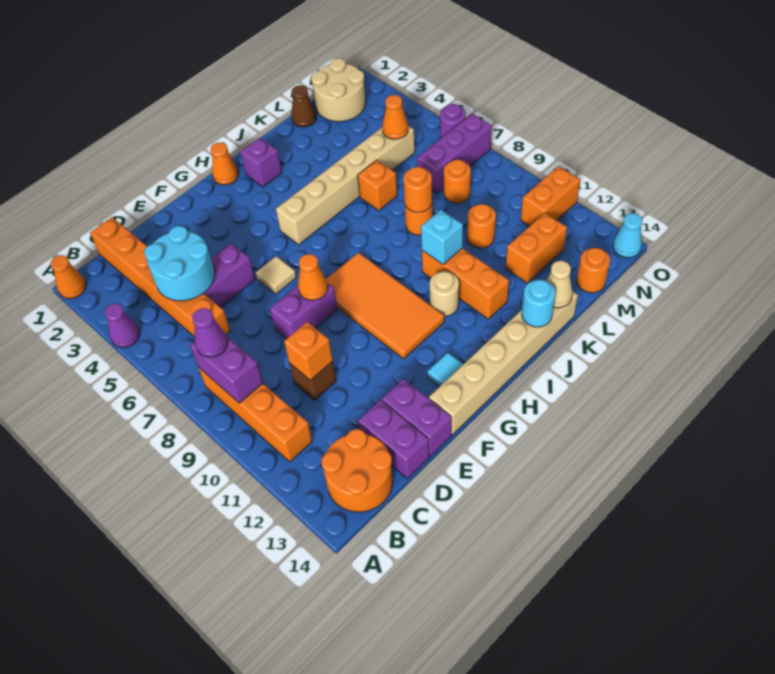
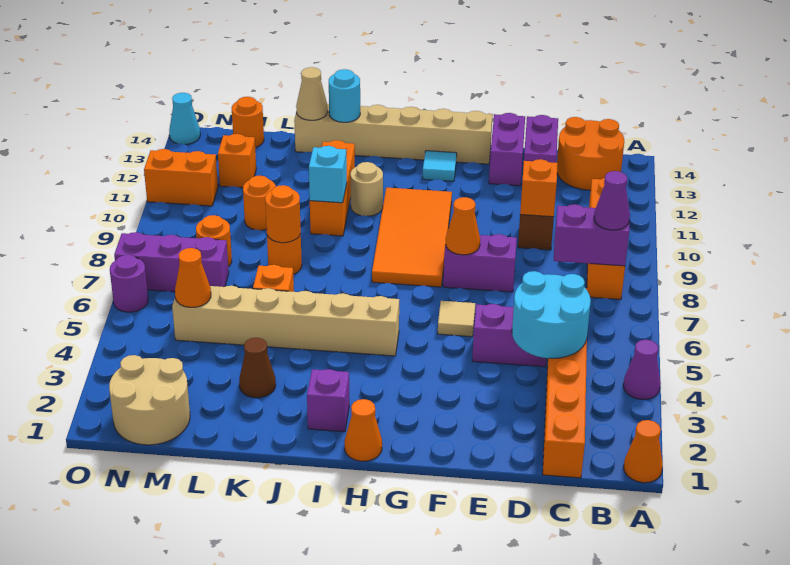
purple brick B8:B9 level 2 -> purple brick B8:C8 level 2
brown cone L1 level 1 -> brown cone K3 level 1
orange brick L12:M12 level 1 -> orange brick M12 level 1

